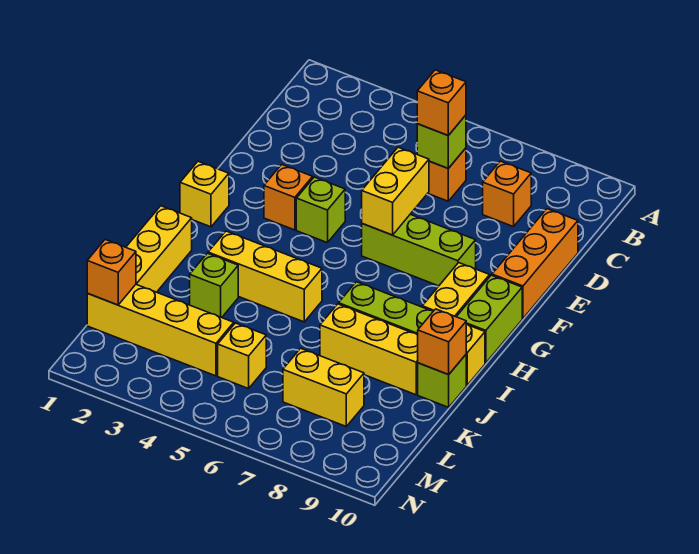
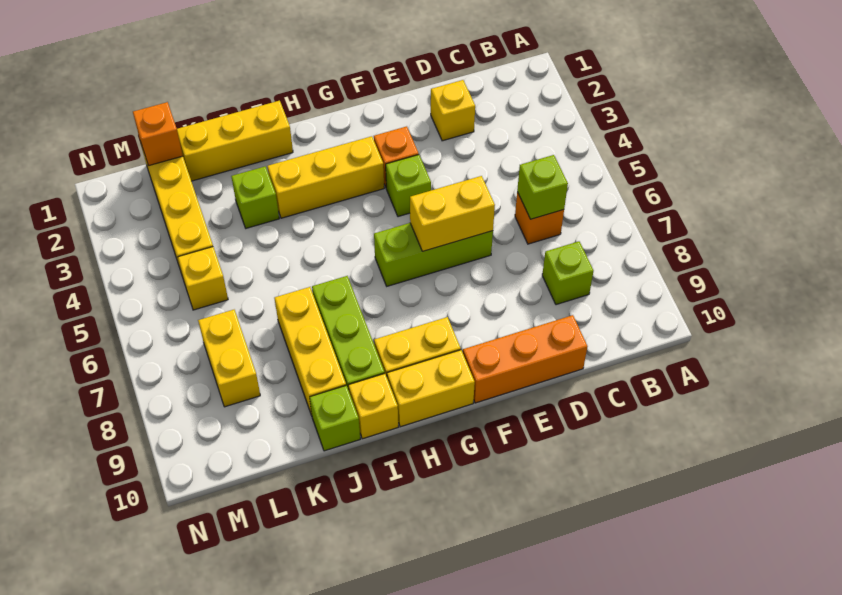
orange brick C6 level 3 -> none
orange brick C8 level 1 -> lime brick C8 level 1
lime brick F6:F8 level 1 -> lime brick E6:G6 level 1
yellow brick G1 level 1 -> yellow brick D2 level 1
lime brick G10:H10 level 1 -> yellow brick G10:H10 level 1
yellow brick I3:I5 level 1 -> yellow brick G3:I3 level 1
orange brick J10 level 2 -> none

